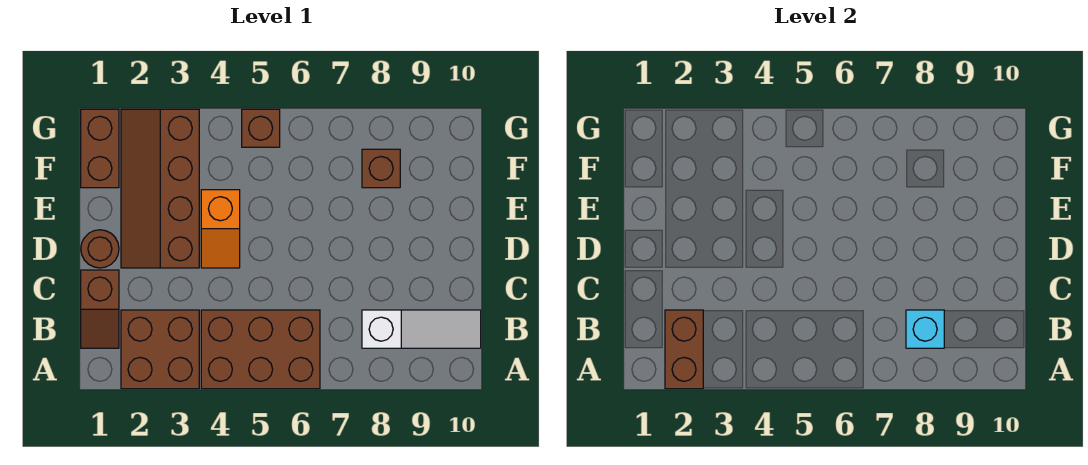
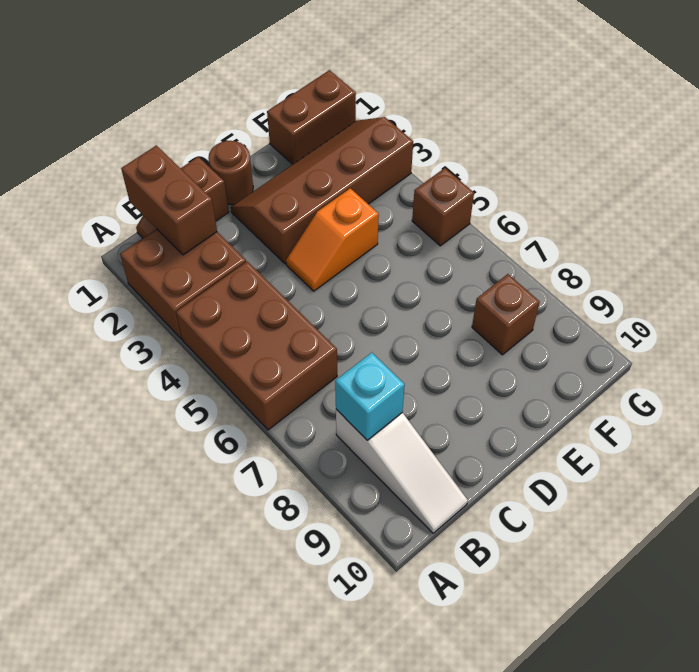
brown brick A2:B2 level 2 -> brown brick B1:B2 level 2

